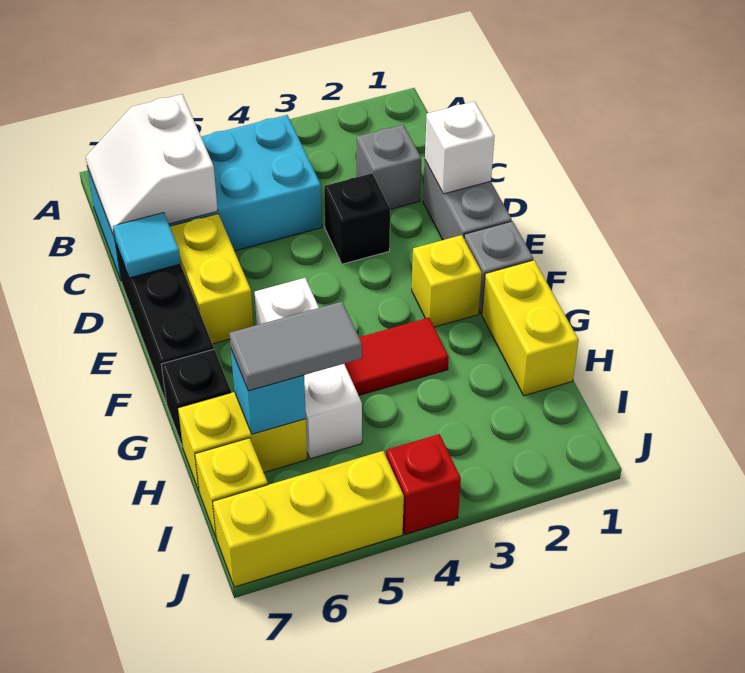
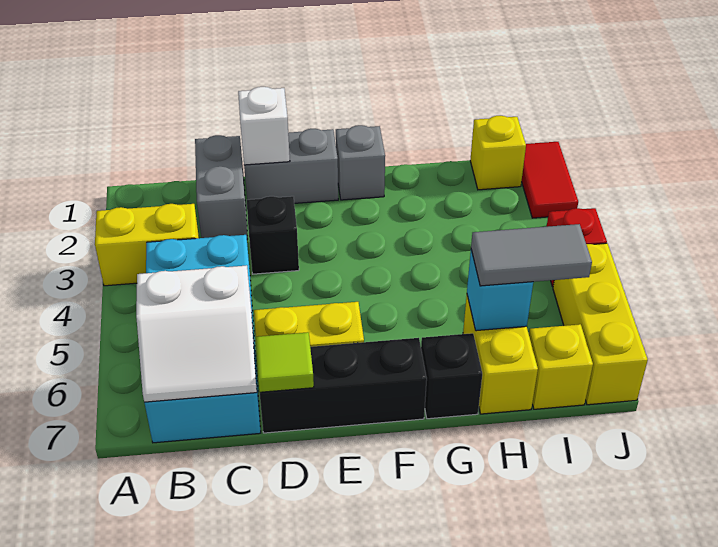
grey brick C2 level 1 -> grey brick C1:C2 level 1
cyan tile D7 level 2 -> lime tile D7 level 2
yellow brick F2 level 1 -> yellow brick I1 level 1
white brick F5:H5 level 1 -> none
yellow brick G1:H1 level 1 -> yellow brick A3:B3 level 1
red tile G3:G4 level 1 -> red tile J1:J2 level 1
grey tile H5:H6 level 3 -> grey tile H6:I6 level 3

